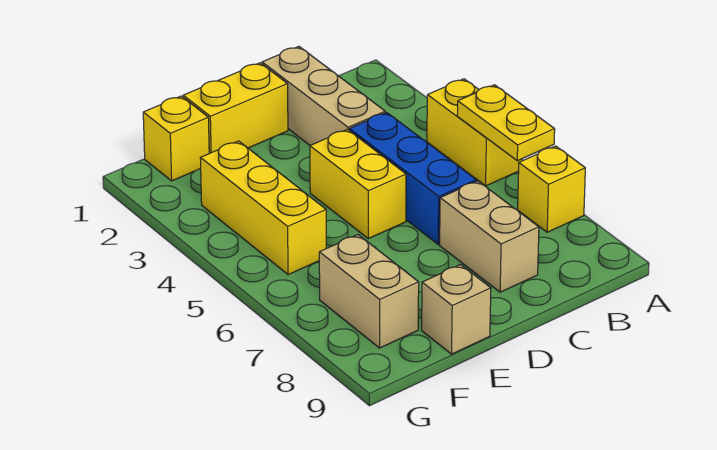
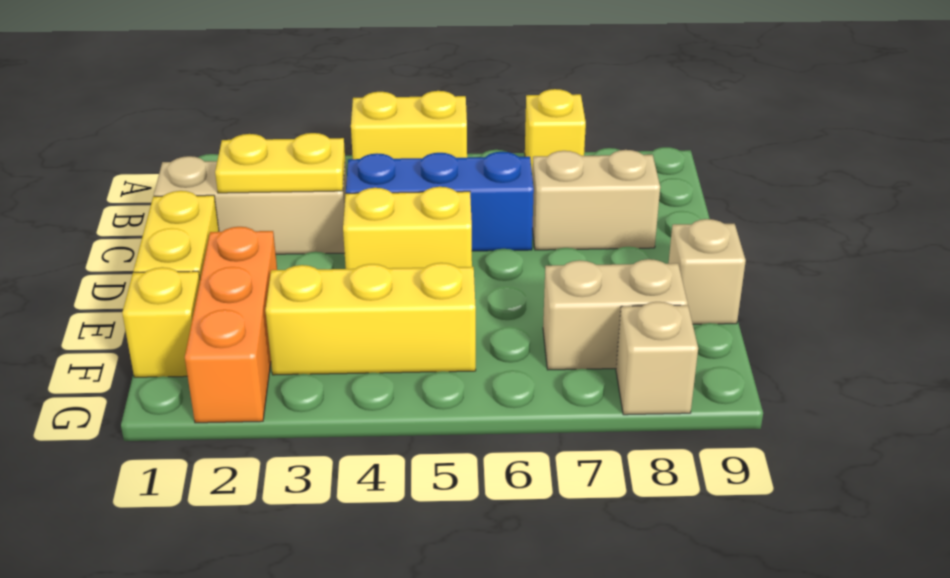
yellow plate A5:A6 level 2 -> yellow plate C2:C3 level 2
none -> orange brick E2:G2 level 1
none -> tan brick G8 level 1

